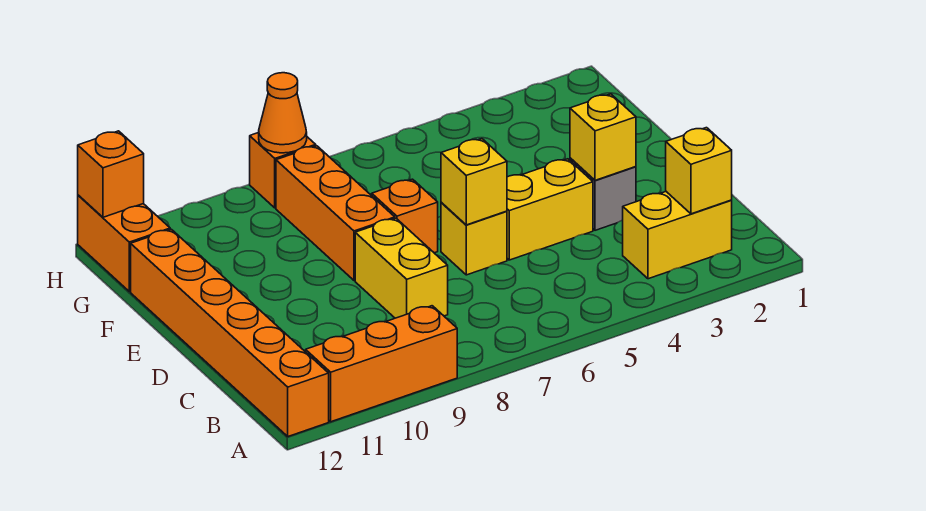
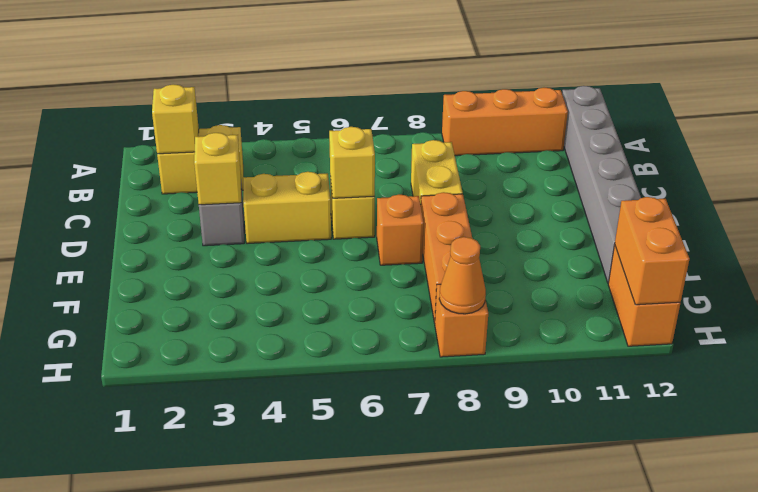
orange brick A12:F12 level 1 -> grey brick A12:F12 level 1
orange brick H12 level 2 -> orange brick G12:H12 level 2

